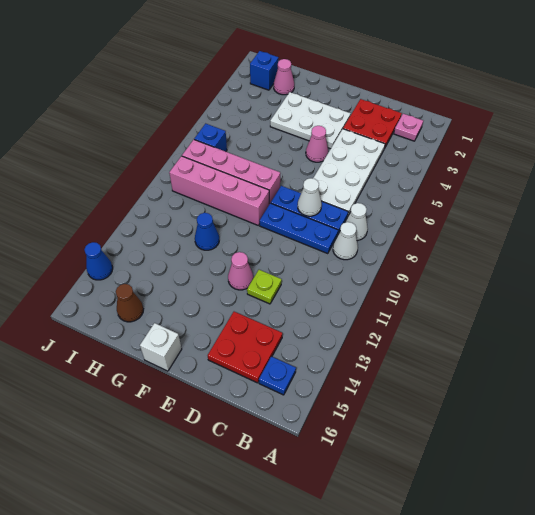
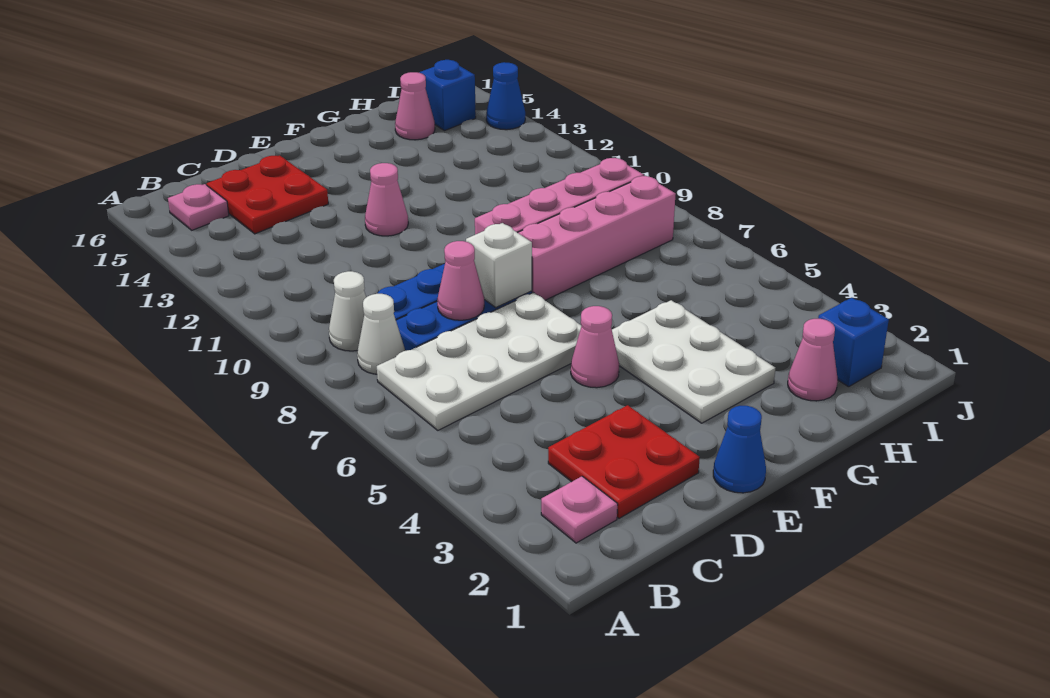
blue plate B15 level 1 -> pink plate B15 level 1
white plate C4:D7 level 1 -> white plate B6:E7 level 1
white cone D8 level 2 -> pink cone D8 level 2
lime plate D12 level 1 -> none
white plate E3:G4 level 1 -> white plate F3:G5 level 1
white brick F16 level 1 -> white brick E8 level 2
blue cone G11 level 1 -> blue cone E1 level 1
brown cone H15 level 1 -> pink cone H15 level 1
blue brick I7 level 1 -> blue brick I15 level 1

